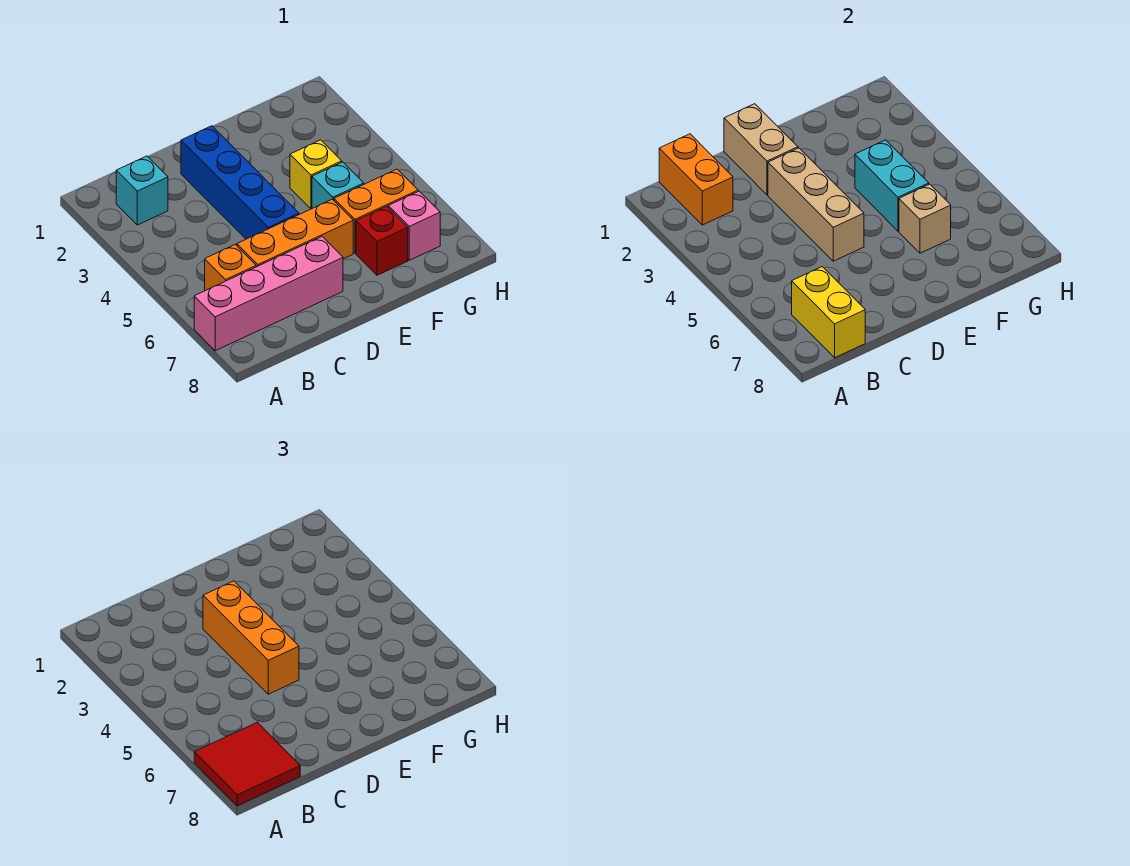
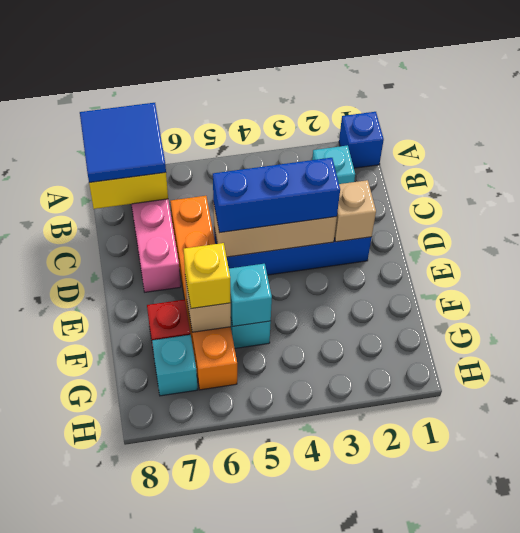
none -> blue brick A1 level 1
red tile A7:B8 level 3 -> blue tile A7:B8 level 3
orange brick B1:B2 level 2 -> none
orange brick B6 level 1 -> none
tan brick D1:D2 level 2 -> tan brick D2 level 2
orange brick D3:D5 level 3 -> blue brick D3:D5 level 3
yellow brick F4 level 1 -> yellow brick F6 level 3
cyan brick F4:F5 level 2 -> cyan brick F5 level 2
pink brick G7 level 1 -> cyan brick G7 level 1

